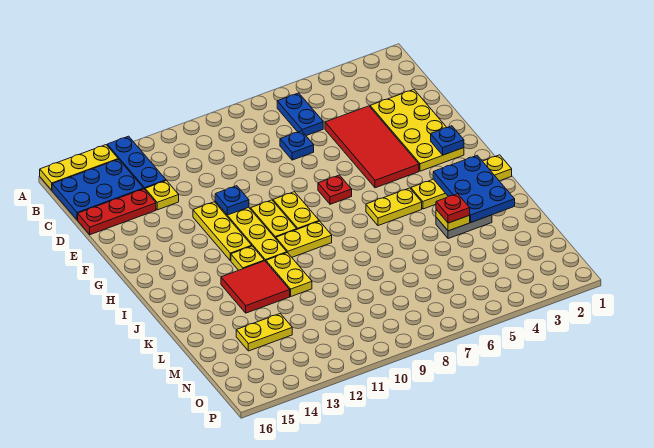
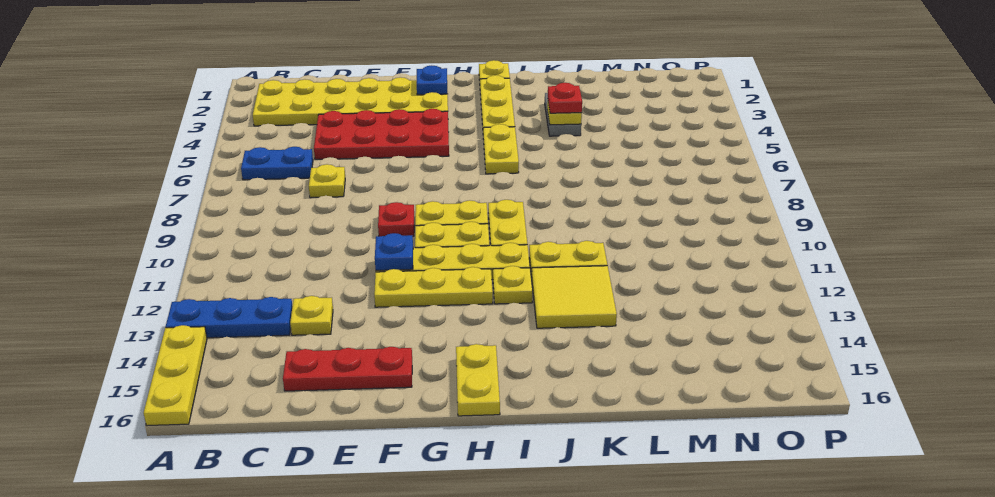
blue plate B14:C16 level 1 -> none
yellow plate D2:G3 level 1 -> yellow plate B2:G3 level 1
red tile D4:G5 level 1 -> red plate D4:G5 level 1
blue plate D7 level 1 -> yellow plate D7 level 1
red plate D14:D16 level 1 -> red plate D15:F15 level 1
red plate G7 level 1 -> red plate F9 level 1
blue plate I2:K3 level 2 -> none
red tile J12:K13 level 1 -> yellow tile J12:K13 level 1
yellow plate M13:M14 level 1 -> yellow plate H15:H16 level 1

